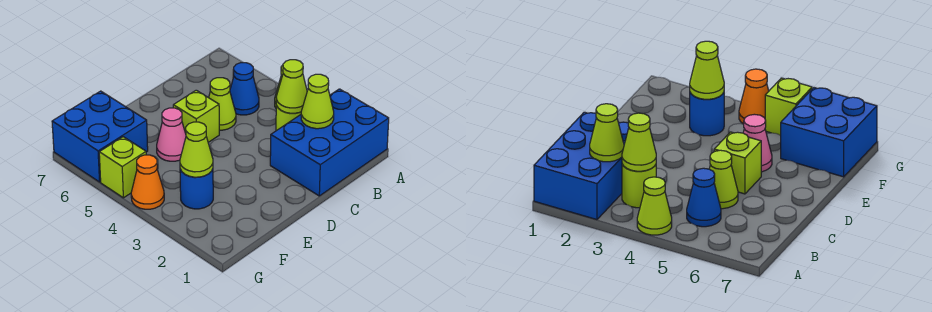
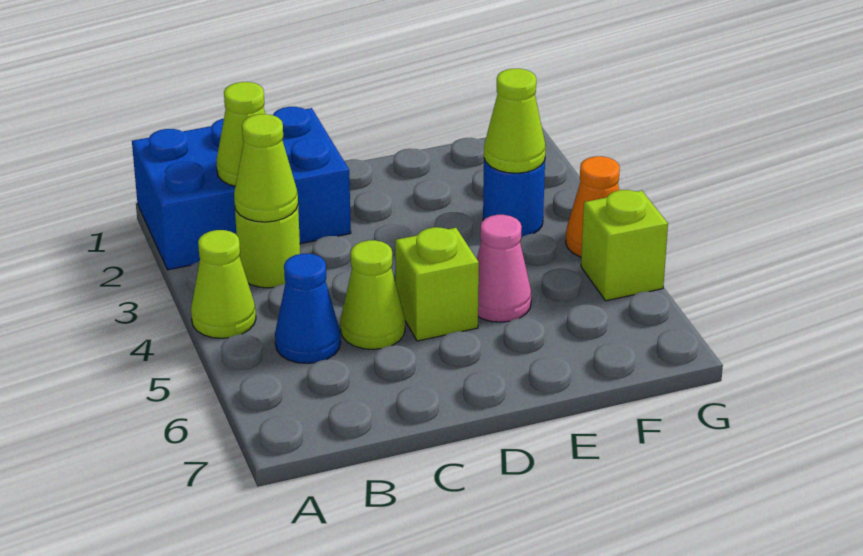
blue brick F6:G7 level 1 -> none

